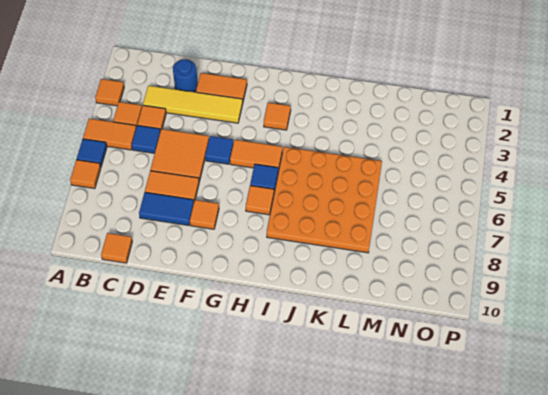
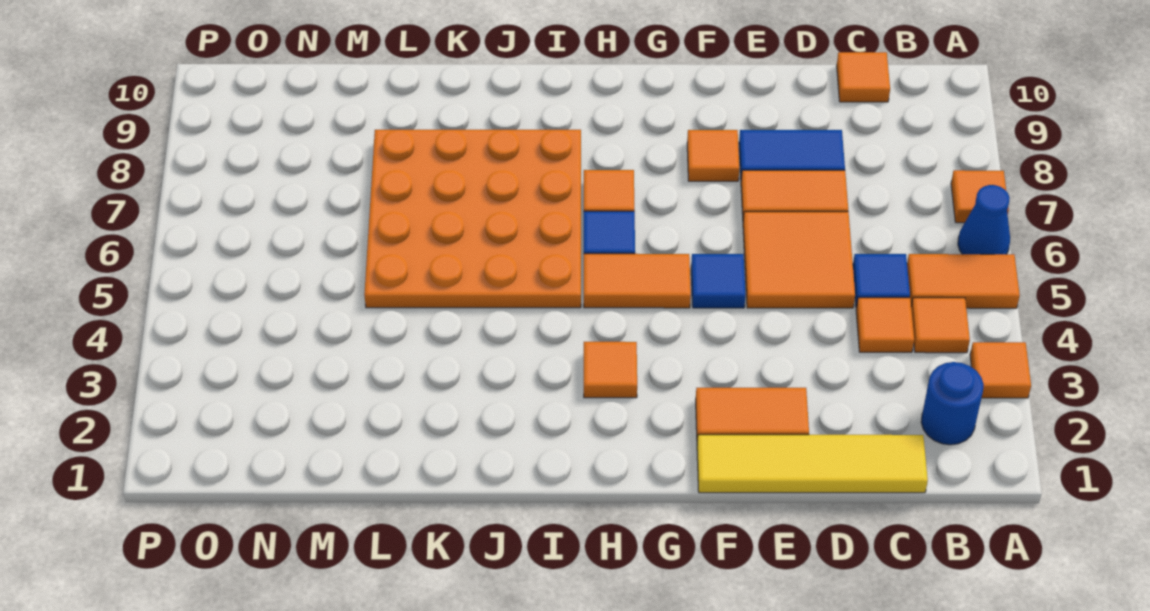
blue tile A6 level 1 -> blue cone A6 level 1
yellow tile C3:F3 level 1 -> yellow tile C1:F1 level 1
blue round brick D2 level 1 -> blue round brick B2 level 1

